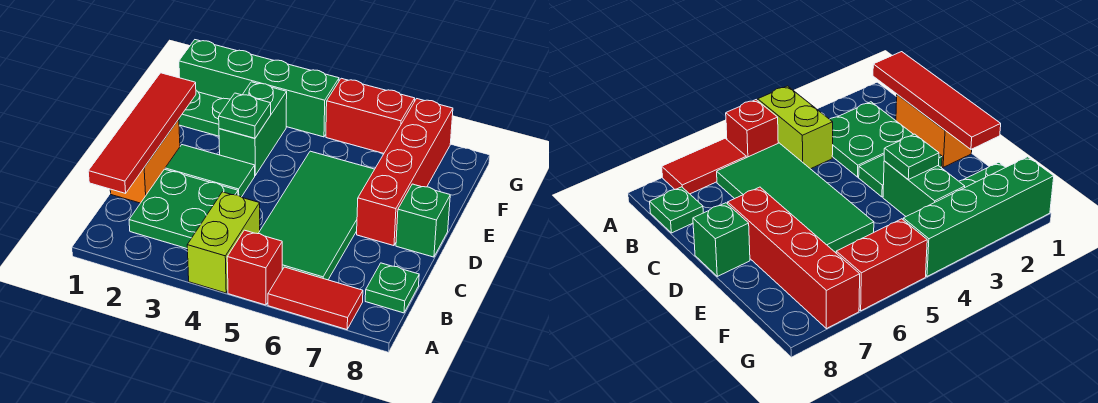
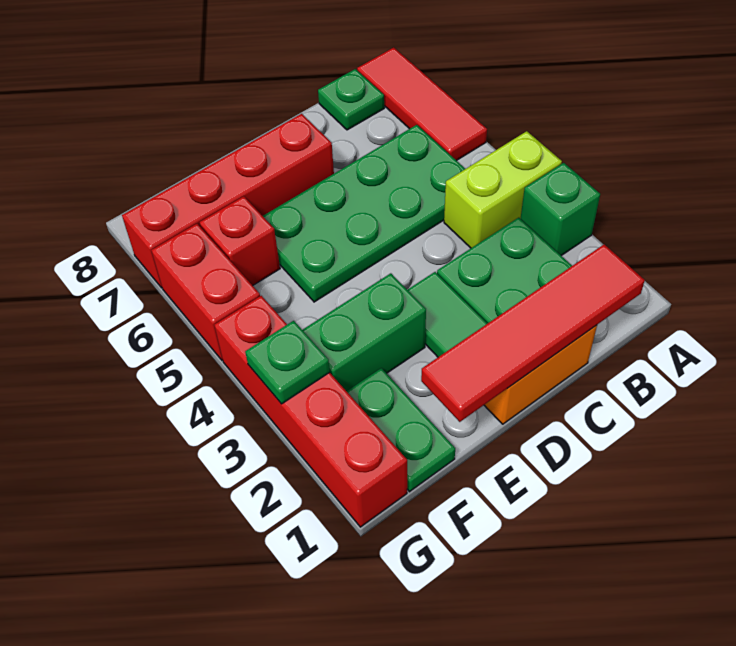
red brick A5 level 1 -> red brick F6 level 1
red tile A6:A7 level 1 -> red tile A6:A8 level 1
green tile B5:E6 level 1 -> green plate B5:E6 level 1
green brick D8 level 1 -> green brick A3 level 1
green plate E3 level 2 -> green plate G3 level 2
green brick G1:G4 level 1 -> red brick G1:G4 level 1

